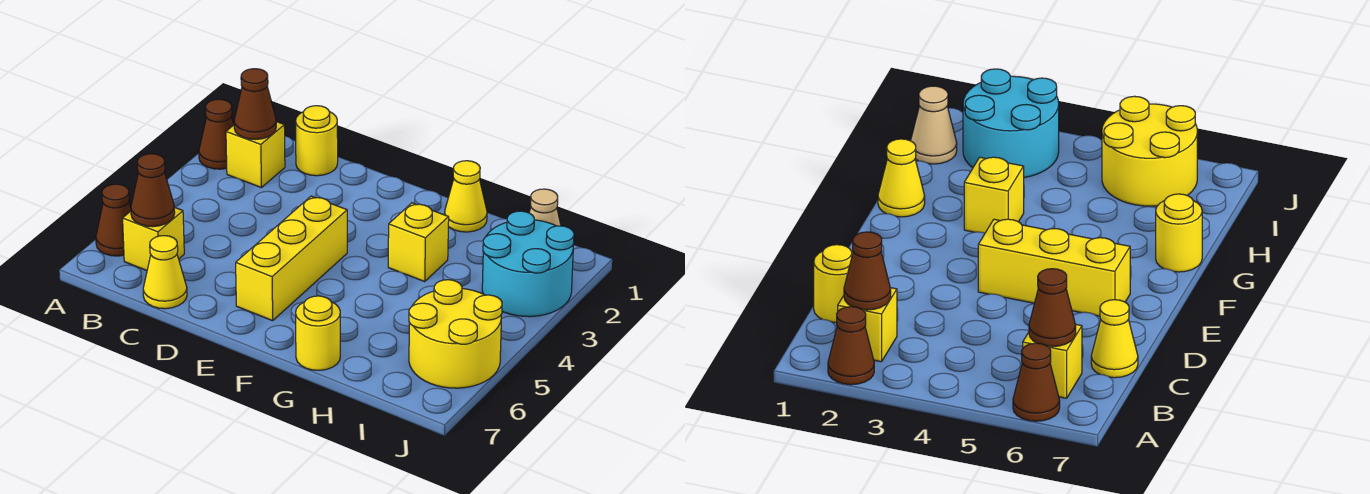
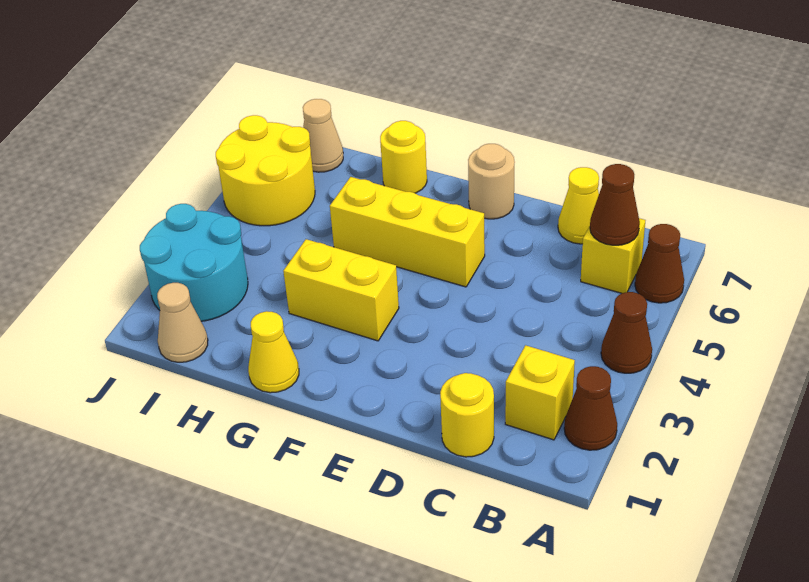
brown cone B2 level 2 -> brown cone A4 level 1
yellow brick E4:E6 level 1 -> yellow brick E5:G5 level 1
none -> tan round brick E7 level 1
yellow brick G3 level 1 -> yellow brick F3:G3 level 1
none -> tan cone I7 level 1

